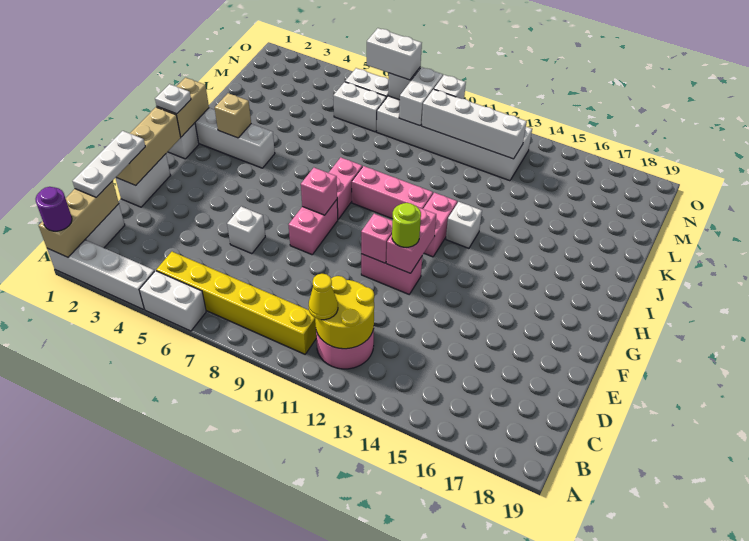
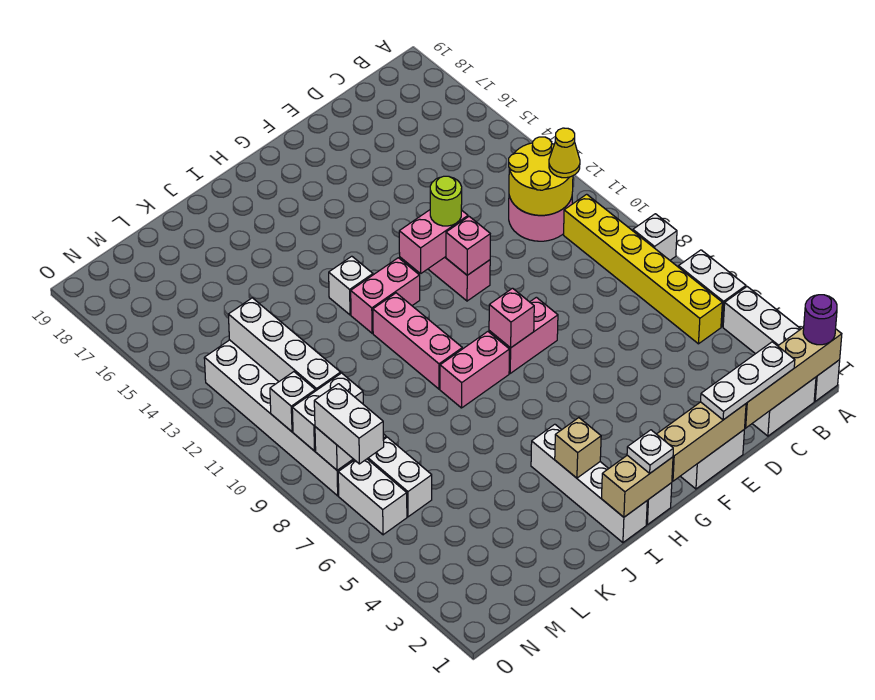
tan brick A1:C1 level 2 -> tan brick A1:D1 level 2
white brick E6 level 1 -> white brick A8 level 1

